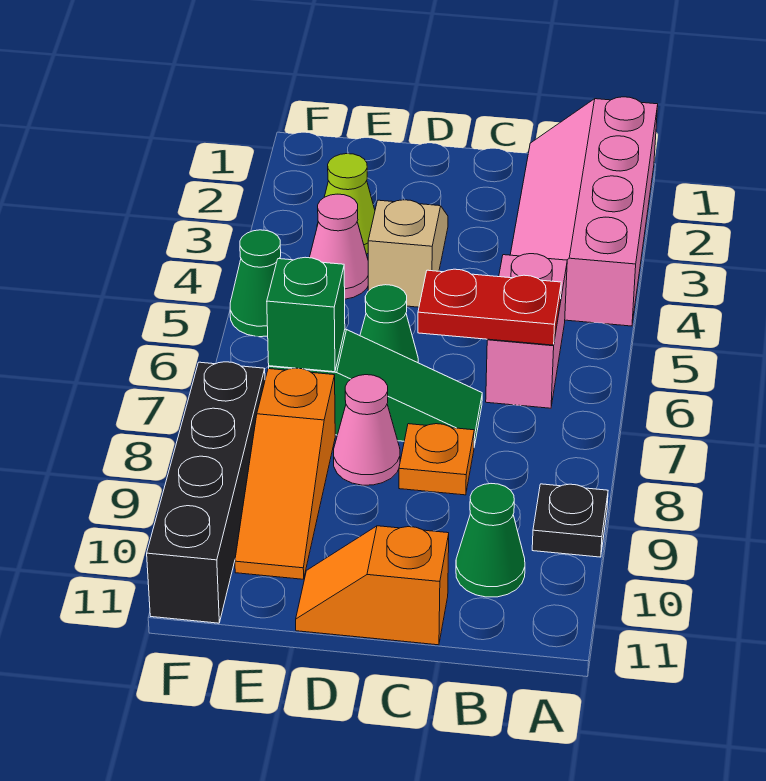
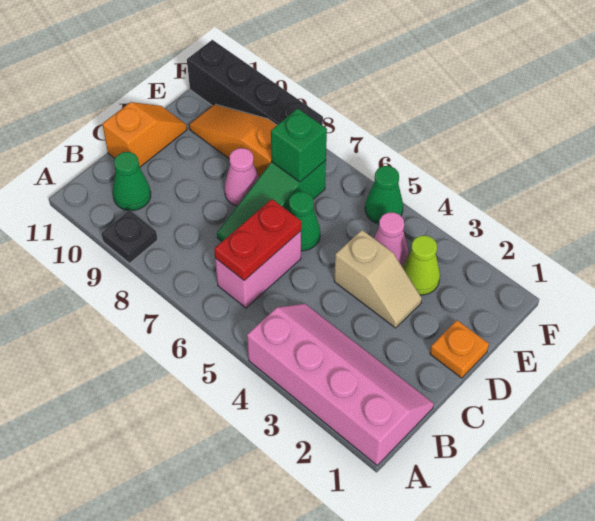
pink brick B5:B6 level 1 -> pink brick B6:C6 level 1
orange plate C8 level 1 -> orange plate D1 level 1

